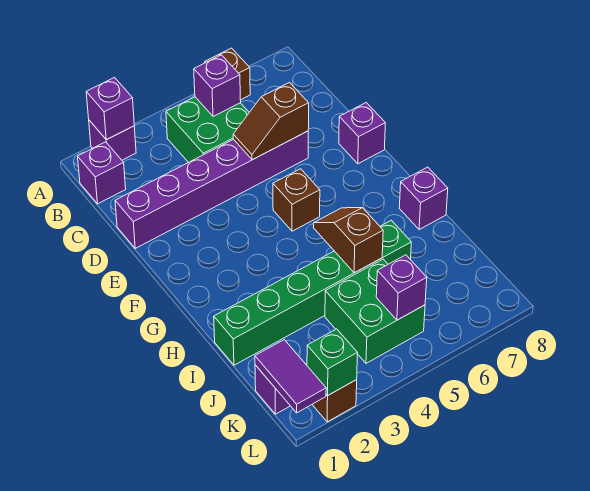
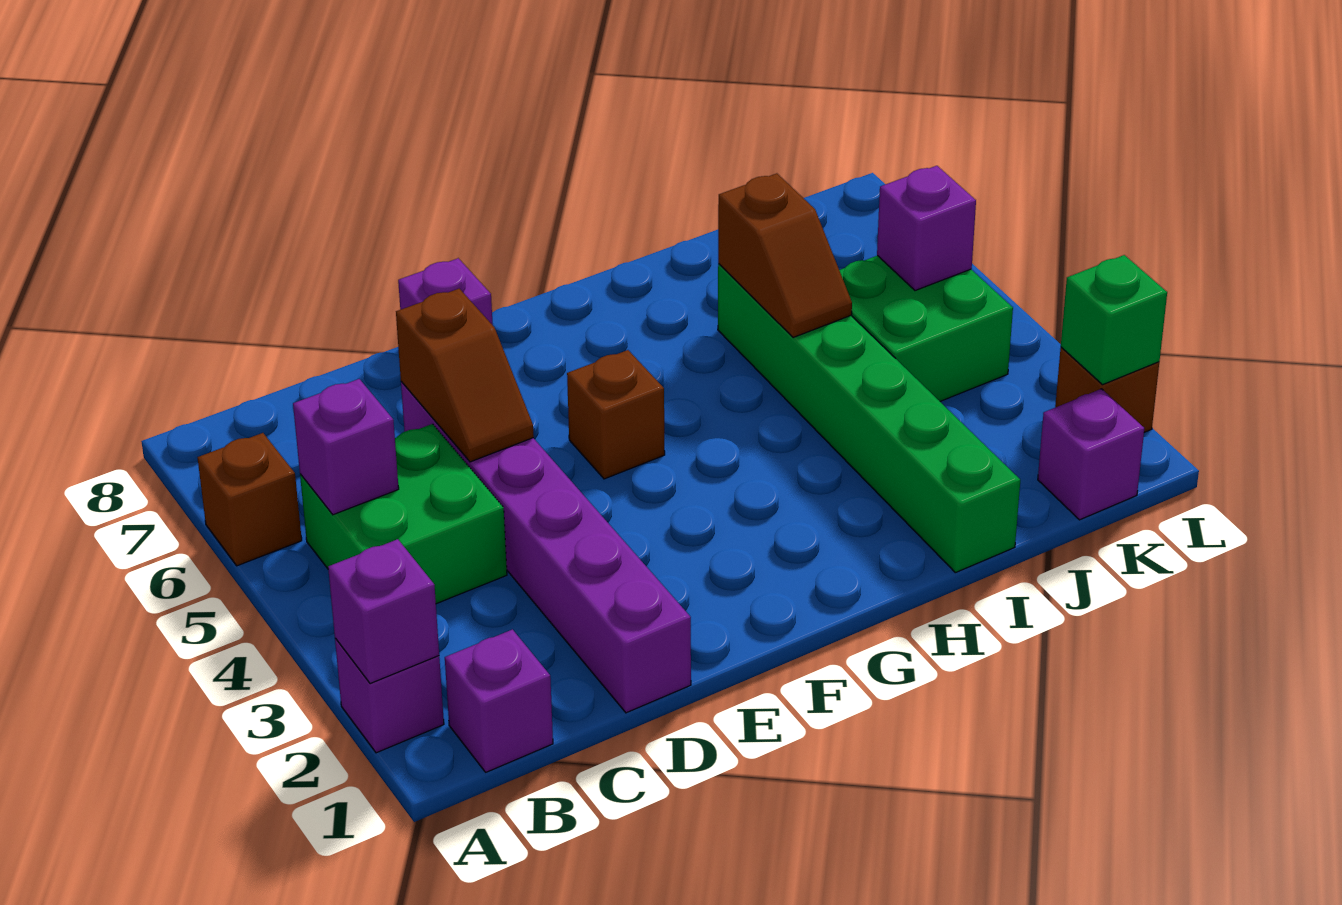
brown slope H5:I5 level 2 top I -> brown slope I5:I6 level 2 top 6
purple brick H8 level 1 -> none
purple tile K1:L1 level 2 -> none

